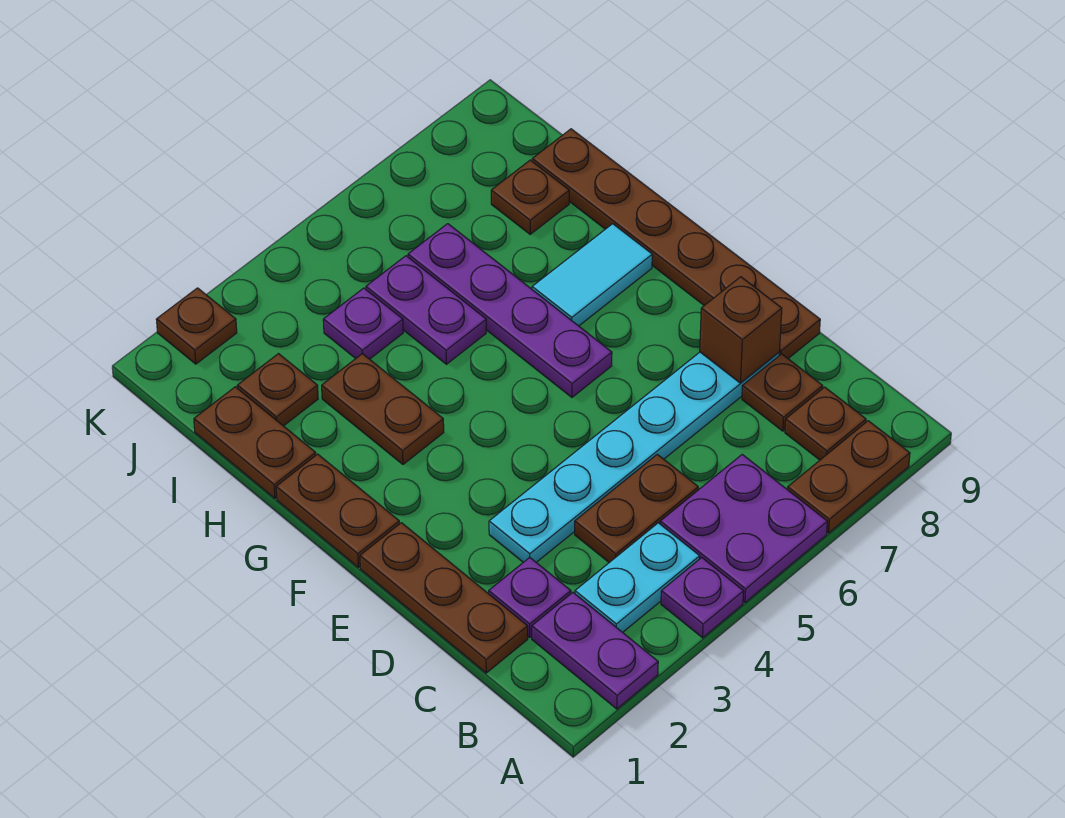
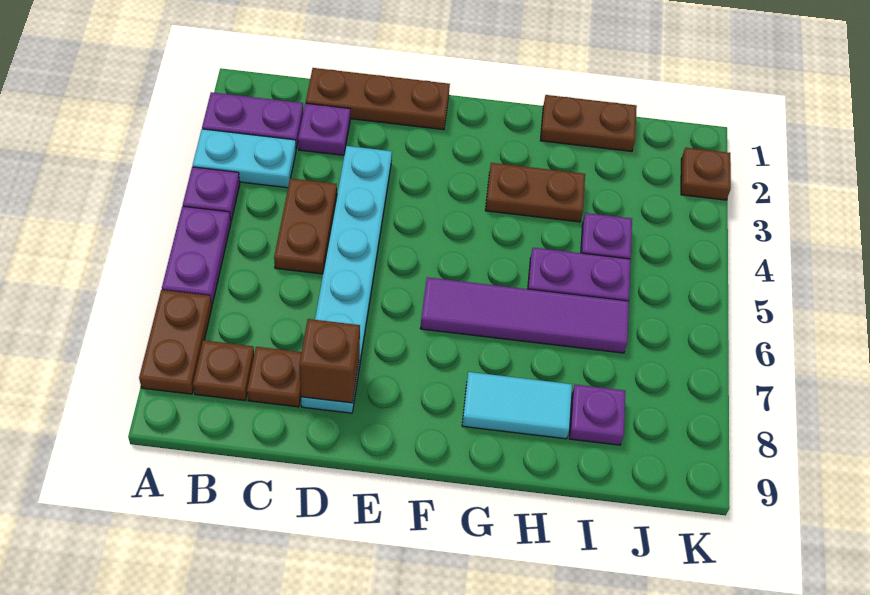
purple plate A5:B6 level 1 -> purple plate A5:A6 level 1
cyan plate B3:B4 level 1 -> cyan plate A3:B3 level 1
brown plate D9:I9 level 1 -> none
brown plate F1:G1 level 1 -> none
purple plate F6:I6 level 1 -> purple tile F6:I6 level 1
cyan tile G7:G8 level 1 -> cyan tile G8:H8 level 1
brown plate I2 level 1 -> none
brown plate I8 level 1 -> purple plate I8 level 1

